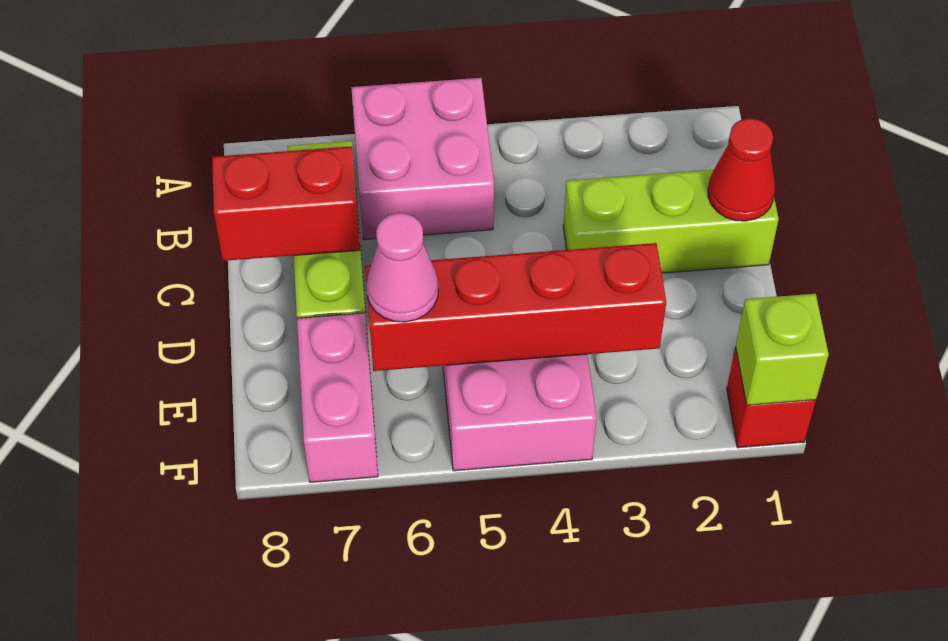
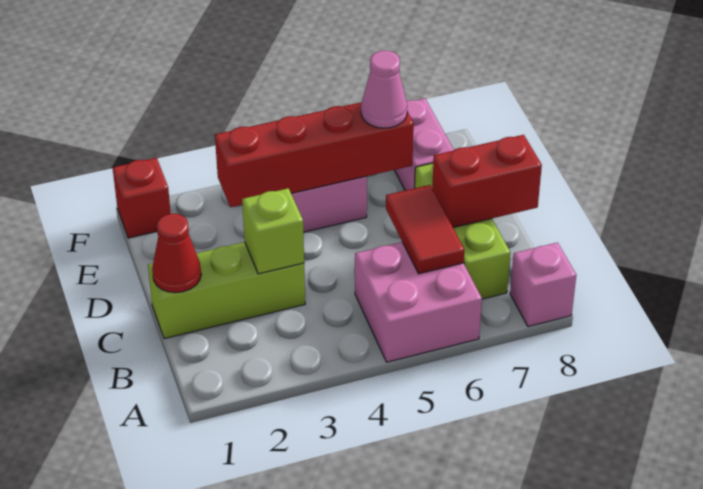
none -> pink brick A8 level 1
none -> red tile B6:C6 level 2
lime brick F1 level 2 -> lime brick C3 level 2

